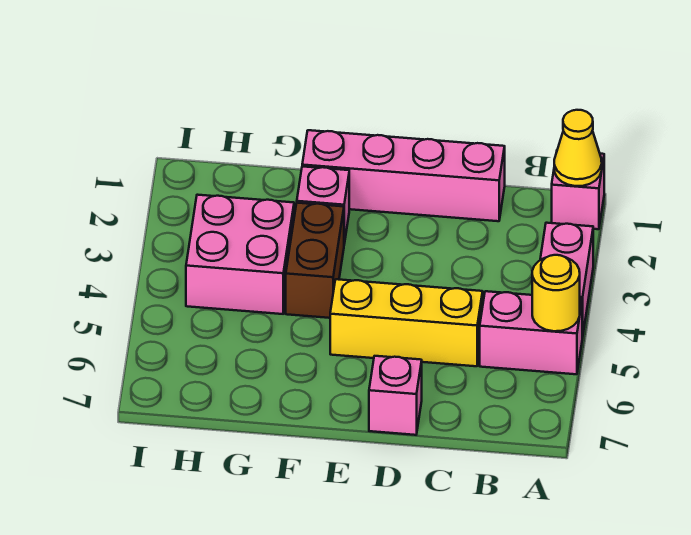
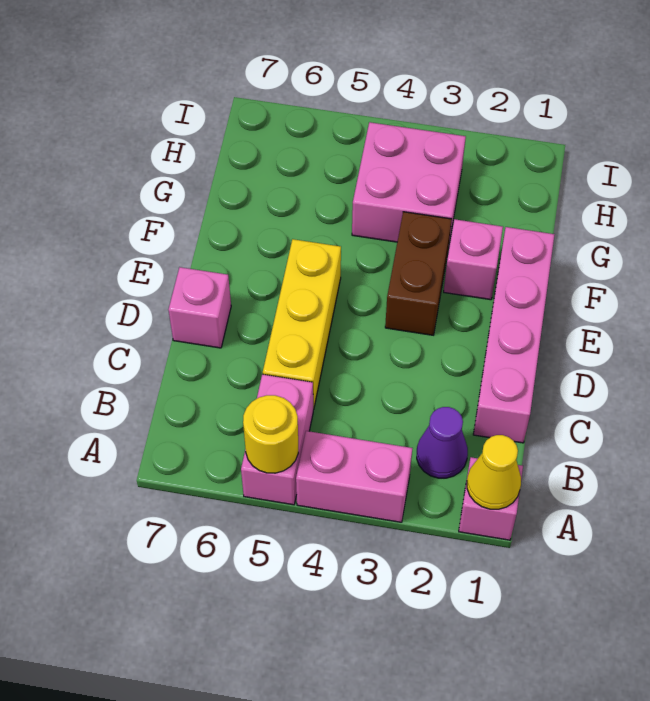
none -> purple cone B2 level 1
brown brick F3:F4 level 1 -> brown brick E3:F3 level 1

